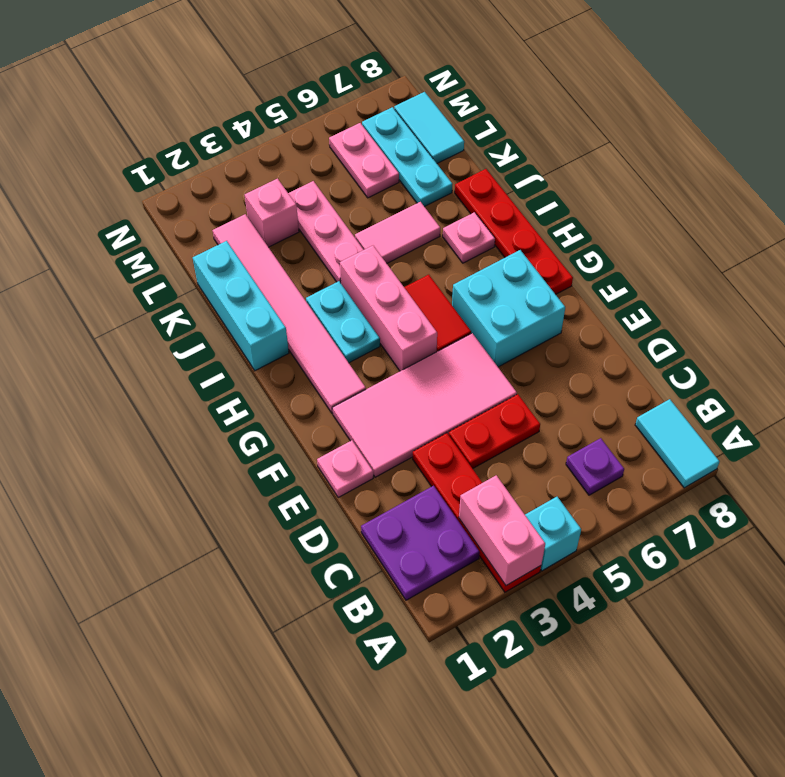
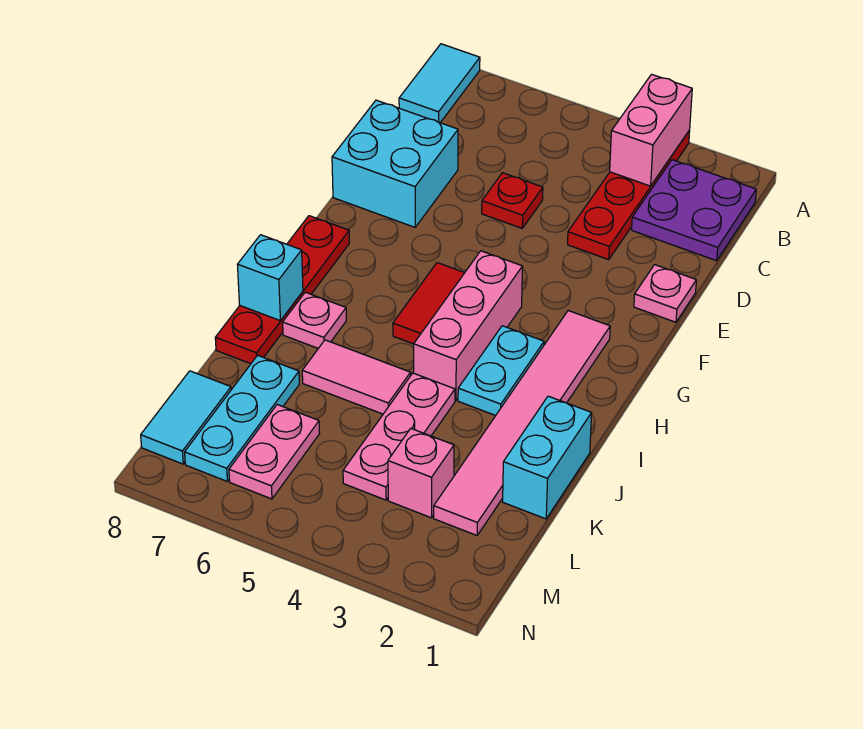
cyan brick A4 level 1 -> cyan brick I8 level 2
purple plate B6 level 1 -> none
red plate D4:D5 level 1 -> red plate D5 level 1
pink tile E2:F5 level 1 -> none
cyan brick F6:G7 level 1 -> cyan brick D7:E8 level 1
cyan brick I1:K1 level 1 -> cyan brick J1:K1 level 1

